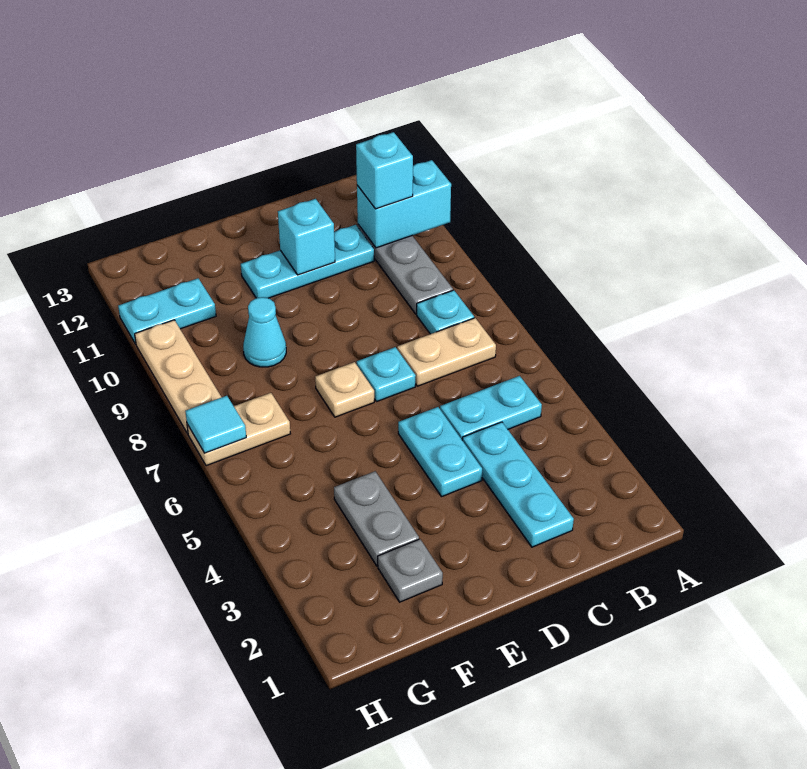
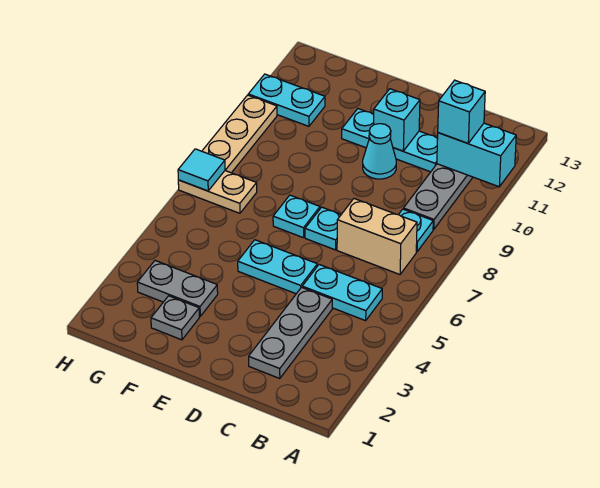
tan plate B7:C7 level 1 -> tan brick B7:C7 level 1
cyan plate C2:C4 level 1 -> grey plate C2:C4 level 1
cyan plate D4:D5 level 1 -> cyan plate D5:E5 level 1
tan plate E7 level 1 -> cyan plate E7 level 1
grey plate F3:F4 level 1 -> grey plate F3:G3 level 1
cyan cone F9 level 1 -> cyan cone D10 level 1

